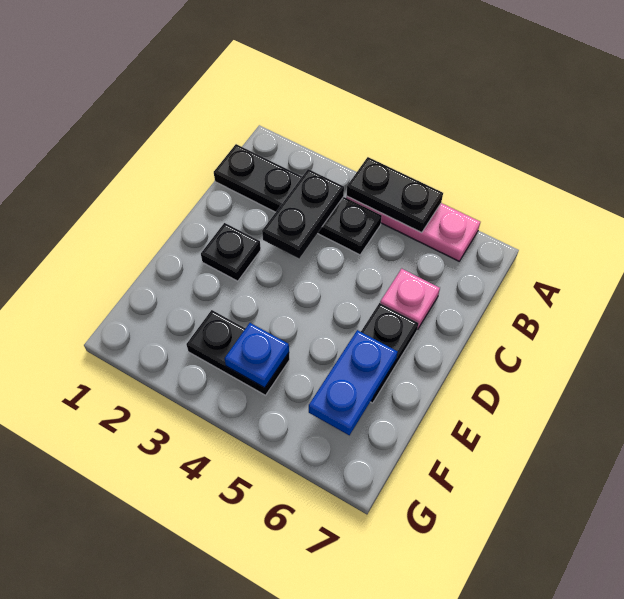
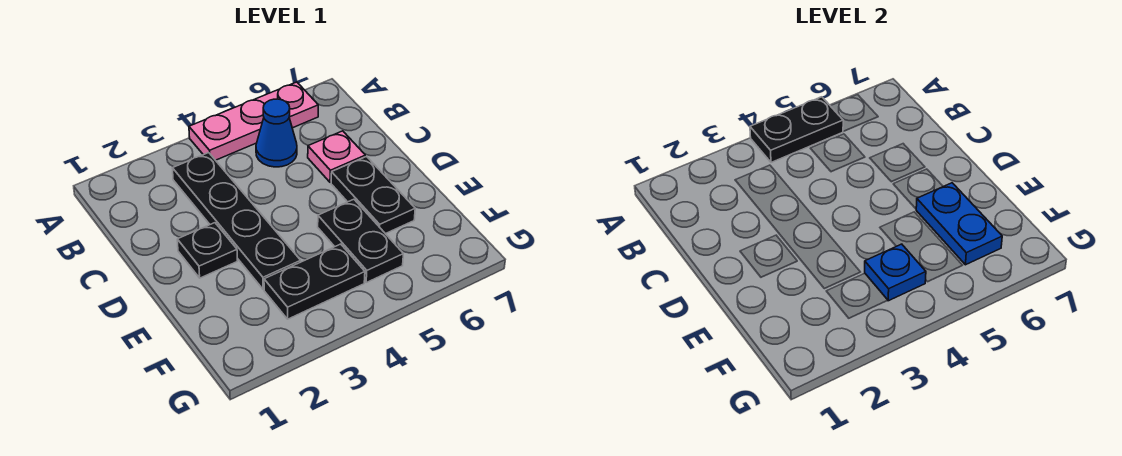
black plate B1:B4 level 1 -> black plate B3:E3 level 1
black plate B3:C3 level 2 -> black plate E5:F5 level 1
none -> blue cone B5 level 1

